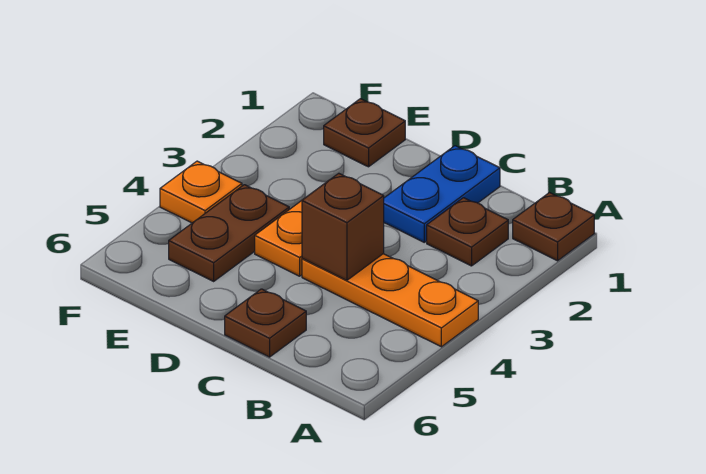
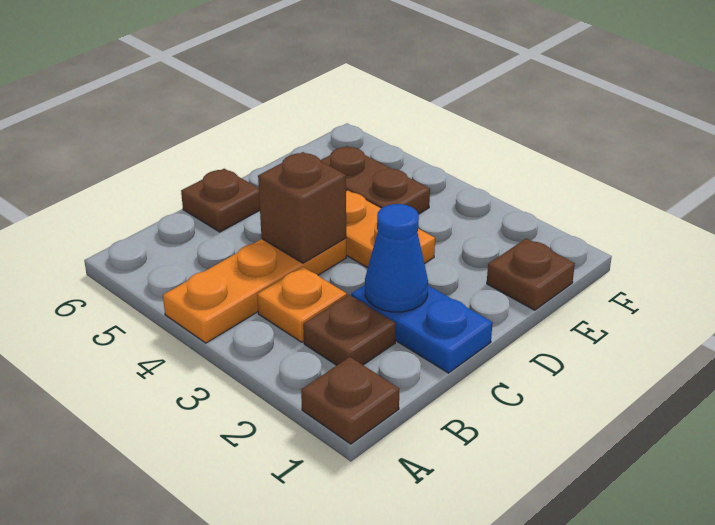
none -> blue cone C2 level 2
orange plate F4 level 1 -> orange plate B3 level 1

